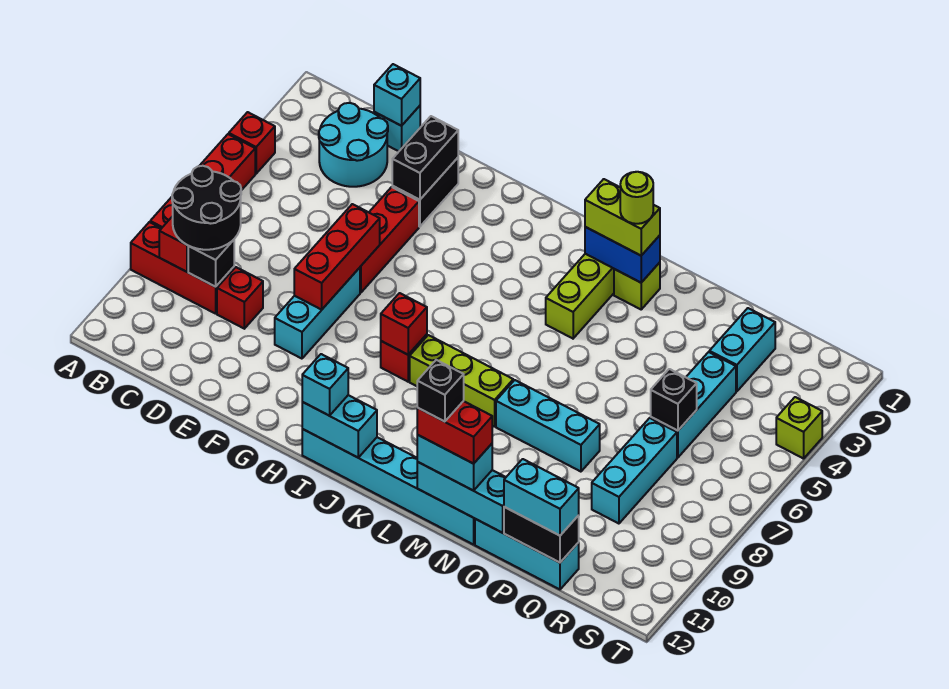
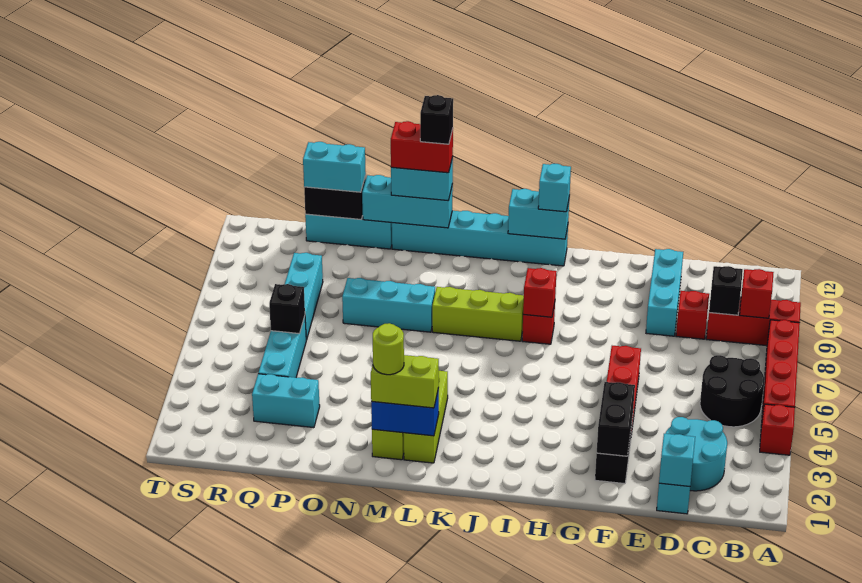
black round brick B8:C9 level 3 -> black round brick B5:C6 level 1
red brick F6:F8 level 2 -> none
cyan brick F7:F9 level 1 -> cyan brick E9:E11 level 1
cyan brick Q2:Q3 level 1 -> cyan brick P3:Q3 level 1
lime brick T4 level 1 -> none

